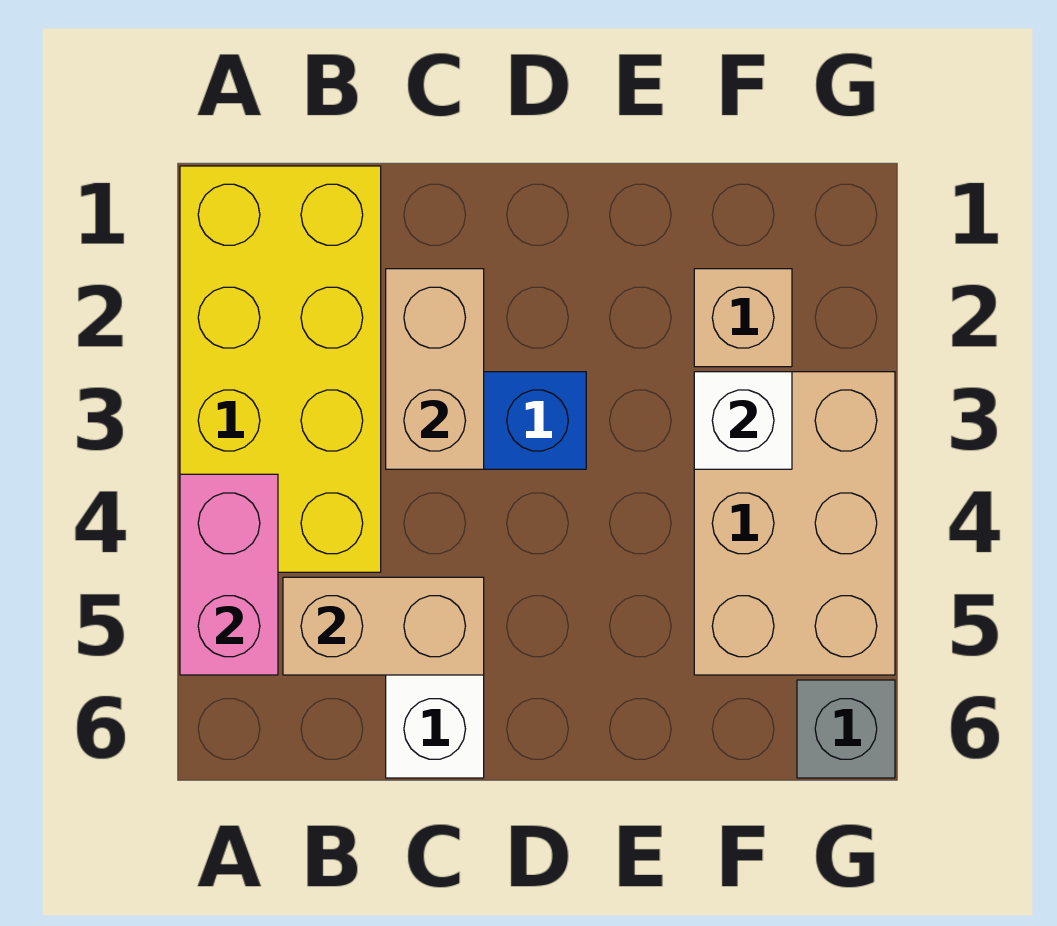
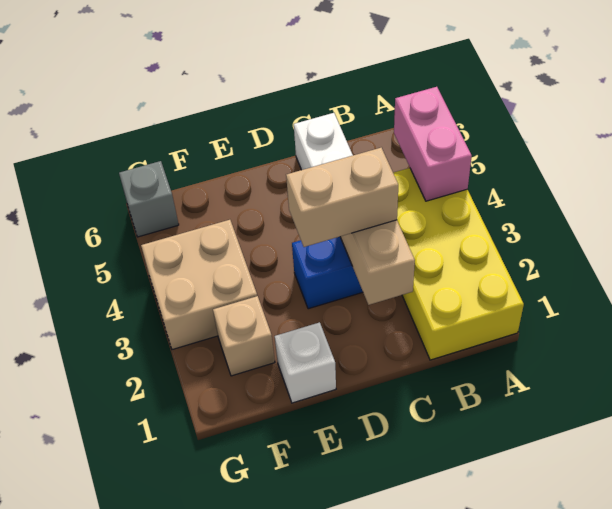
tan brick B5:C5 level 2 -> tan brick C3:D3 level 3
tan brick F3:G5 level 1 -> tan brick F3:G4 level 1
white brick F3 level 2 -> white brick E1 level 1

